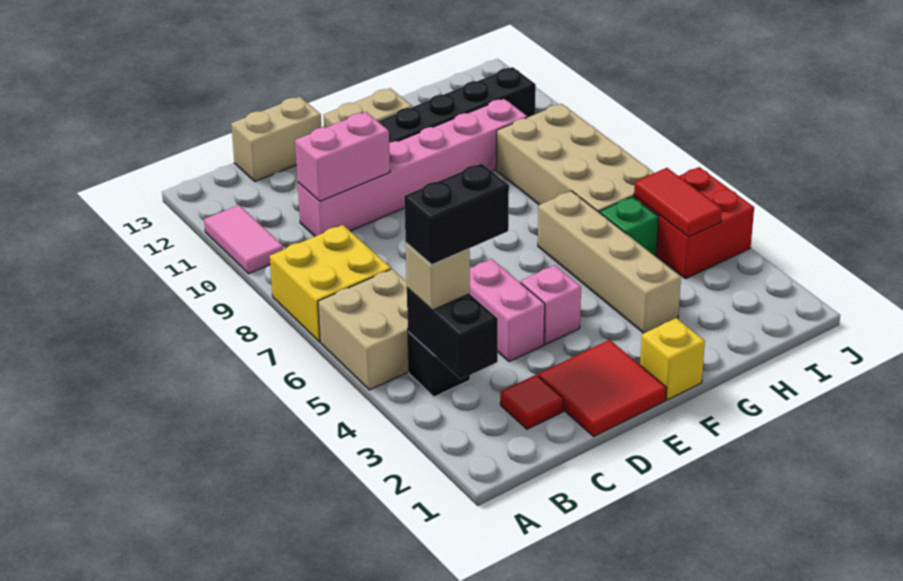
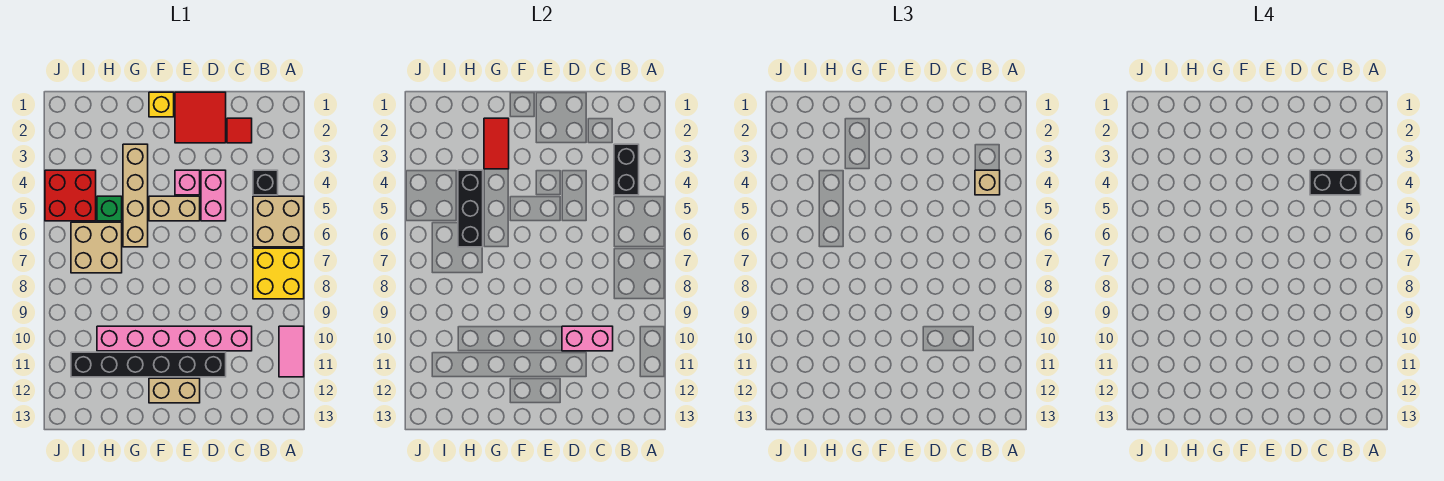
tan brick C13:D13 level 1 -> tan brick E5:F5 level 1
none -> black brick H4:H6 level 2
tan brick H6:I9 level 1 -> tan brick H6:I7 level 1
red tile I4:I5 level 2 -> red tile G2:G3 level 2

